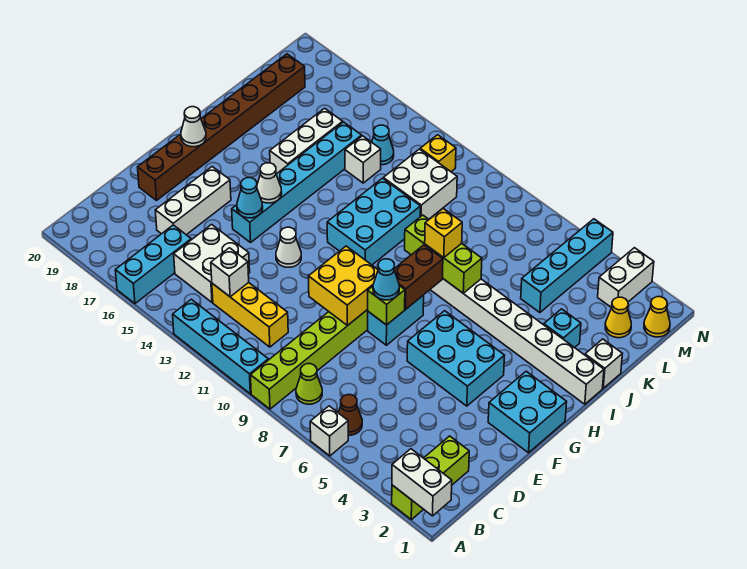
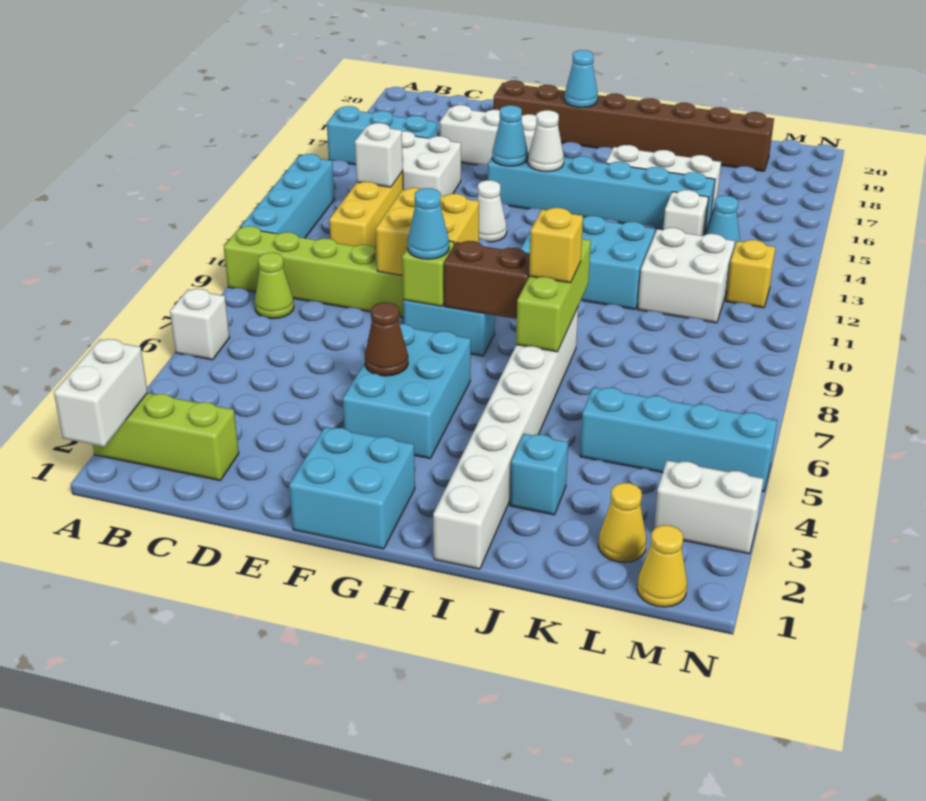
brown cone B6 level 1 -> brown cone F5 level 2
white cone G19 level 2 -> cyan cone G19 level 2
white brick J1 level 1 -> none

